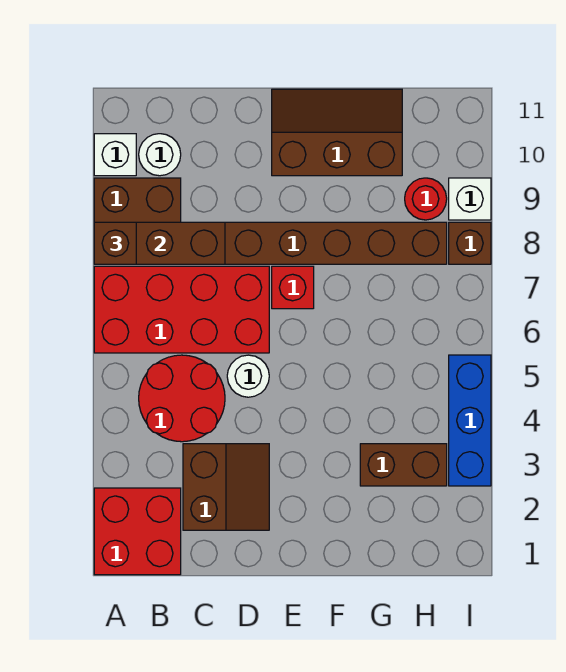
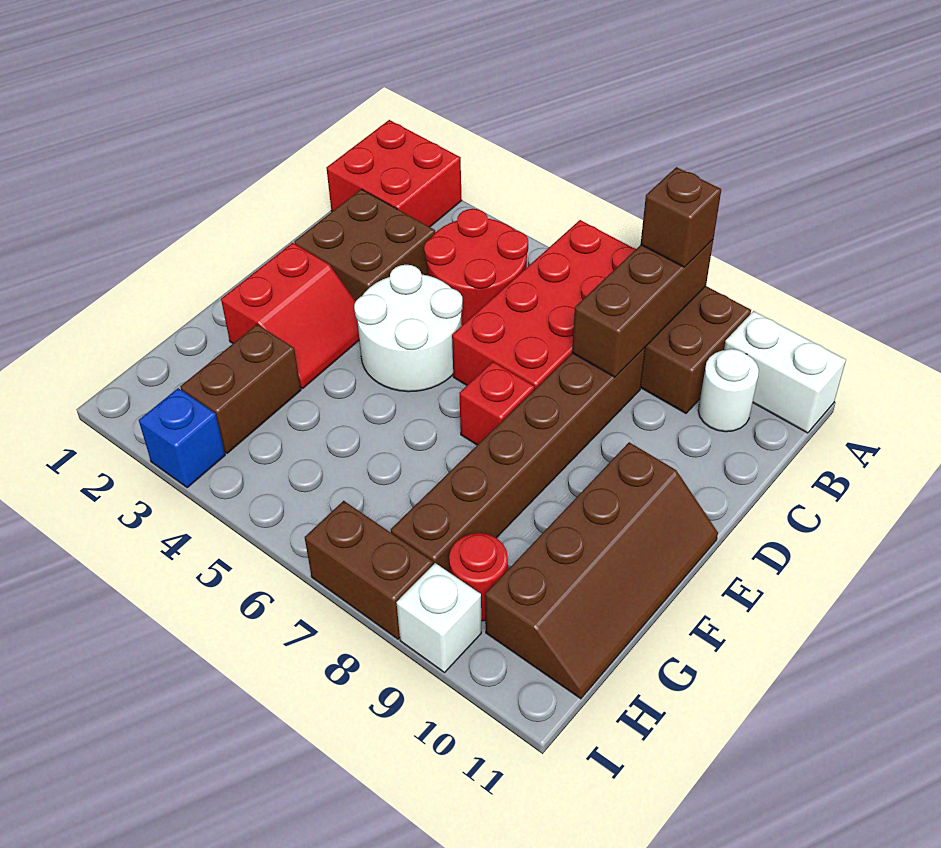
white brick A10 level 1 -> white brick A10:A11 level 1
brown slope C2:D3 level 1 top C -> brown brick C2:D3 level 1
white round brick D5 level 1 -> white round brick D4:E5 level 1
none -> red slope E2:F3 level 1 top 2
brown slope E10:G11 level 1 top 10 -> brown slope E10:H11 level 1 top 10
blue brick I3:I5 level 1 -> blue brick I3 level 1
brown brick I8 level 1 -> brown brick I7:I8 level 1

